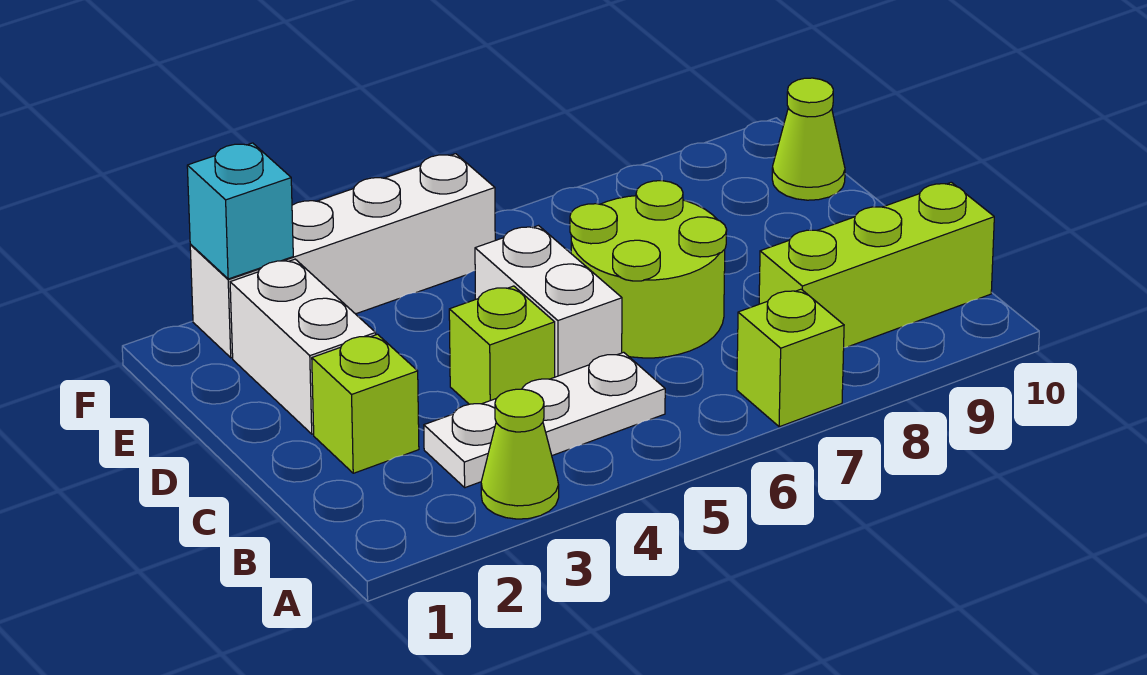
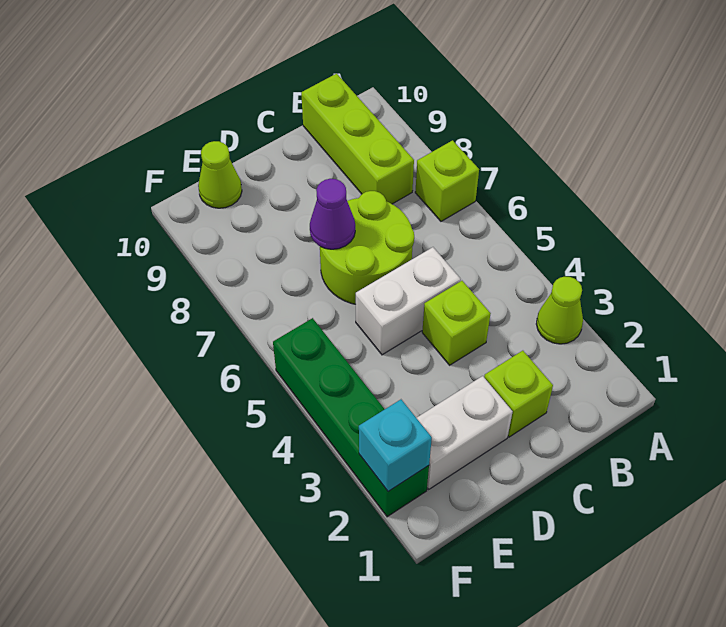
white plate B3:B5 level 1 -> none
none -> purple cone D7 level 2
white brick F2:F5 level 1 -> green brick F2:F5 level 1

